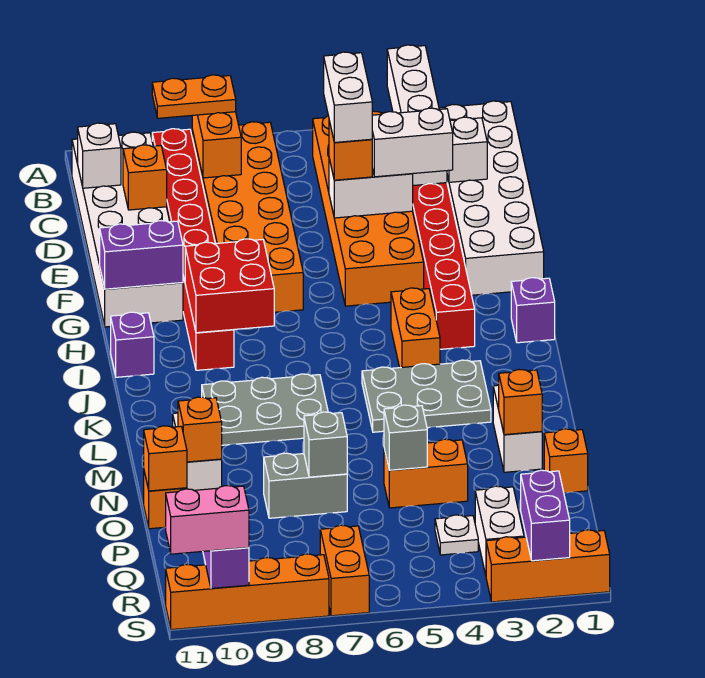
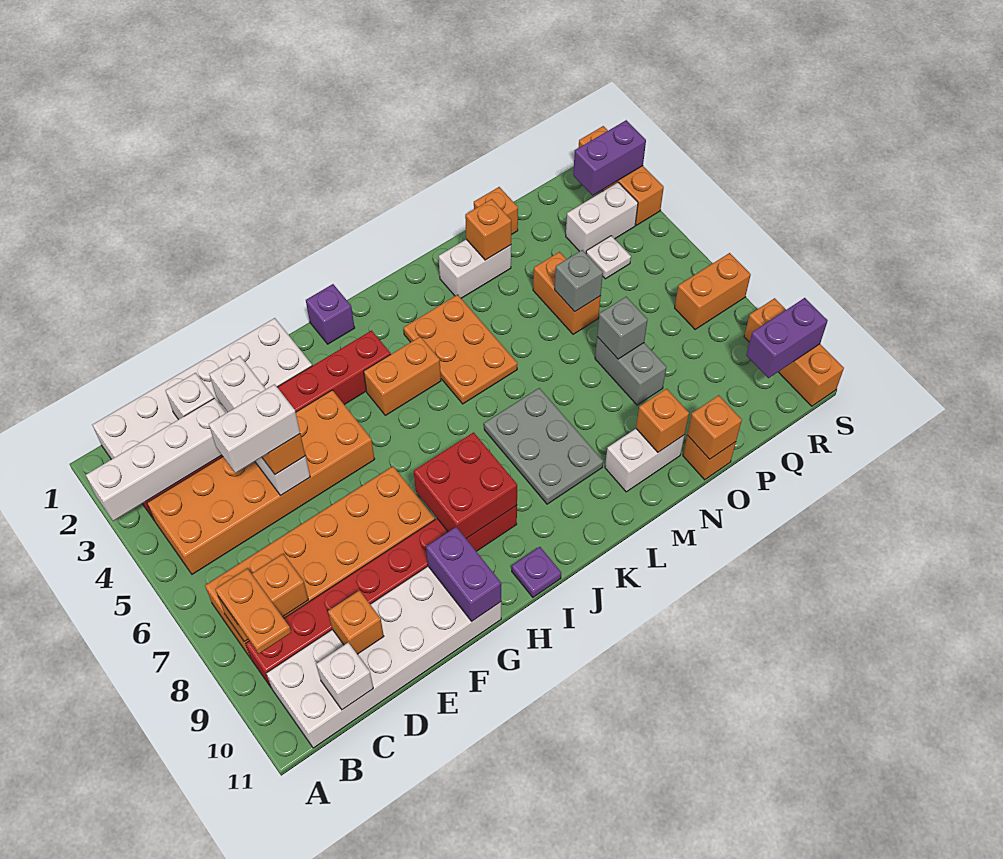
purple brick I11 level 1 -> purple plate I11 level 1
grey plate K3:L5 level 1 -> orange plate K3:L5 level 1
orange brick S8:S11 level 1 -> orange brick S9:S11 level 1
pink brick S10:S11 level 3 -> none

